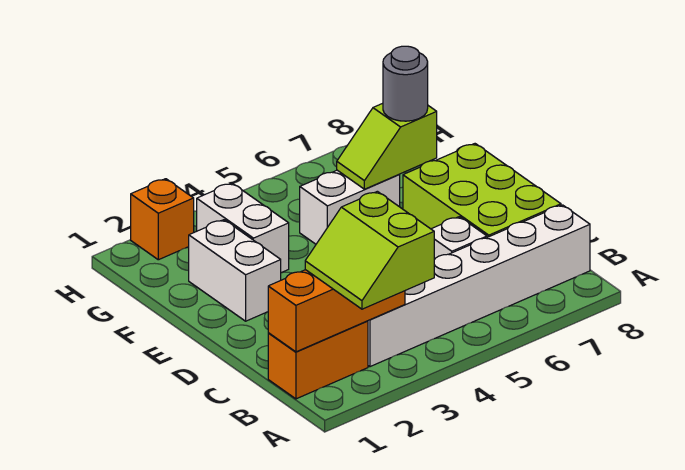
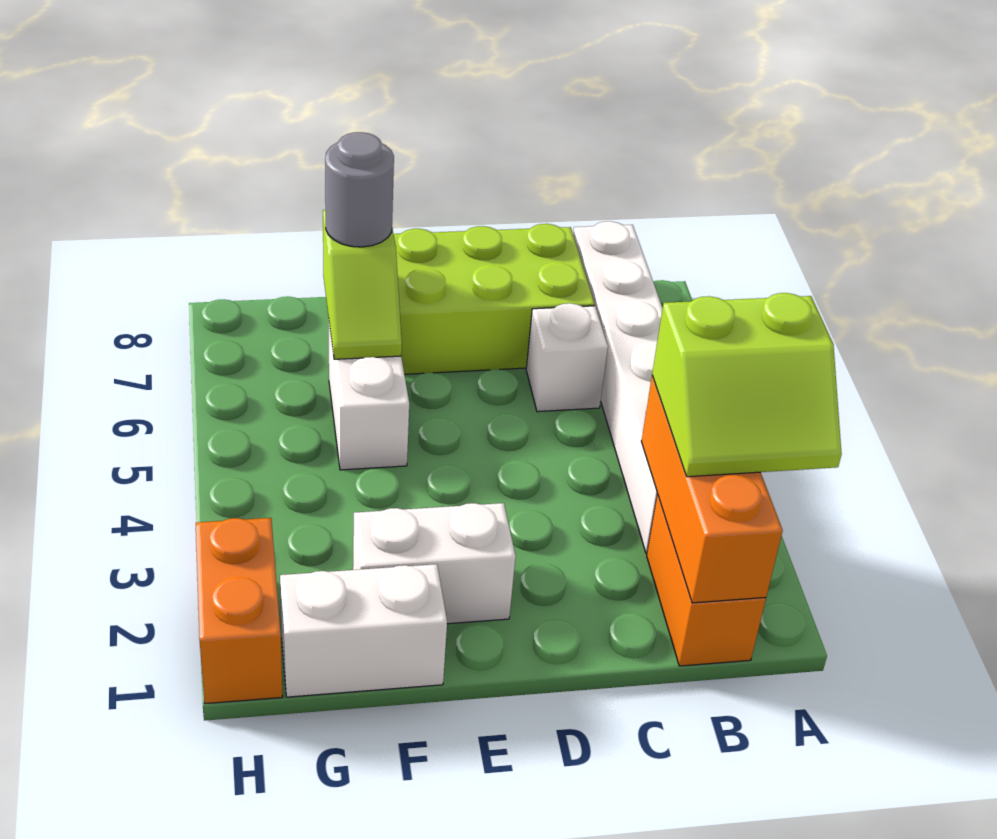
white brick F3:G3 level 1 -> white brick F1:G1 level 1
orange brick H2 level 1 -> orange brick H1:H2 level 1

